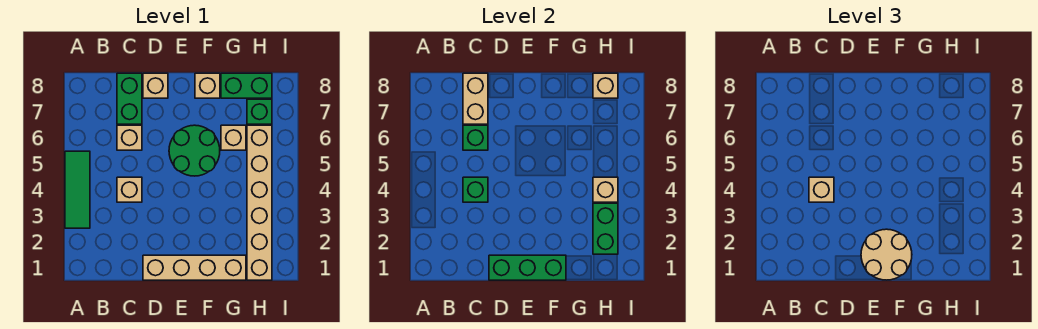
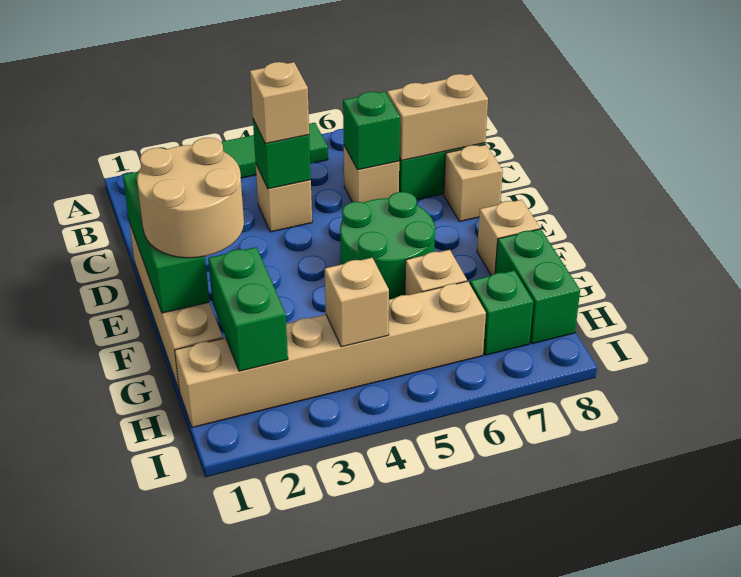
green brick H2:H3 level 2 -> green brick G2:H2 level 2
tan brick H8 level 2 -> none

